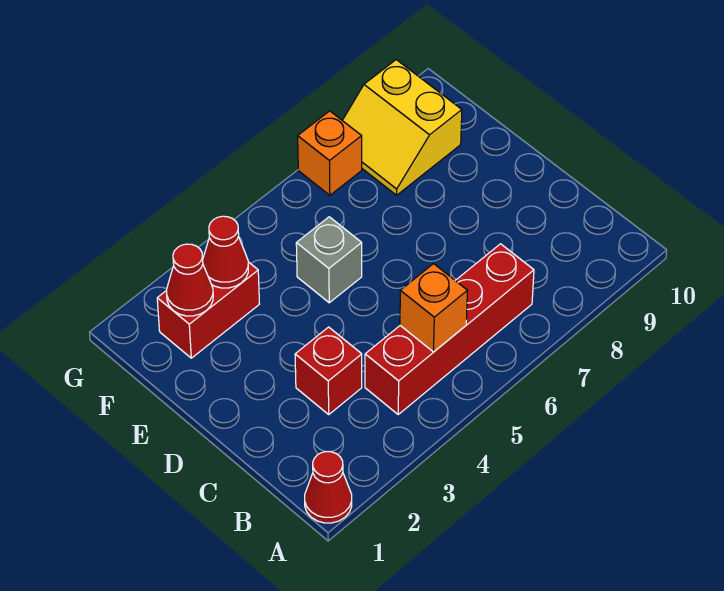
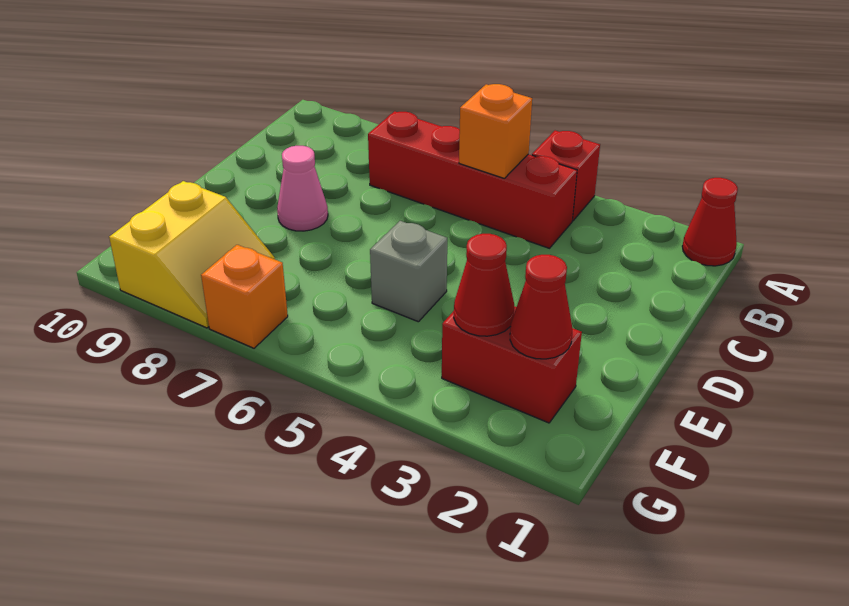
red brick C3 level 1 -> red brick A4 level 1
none -> pink cone D8 level 1

